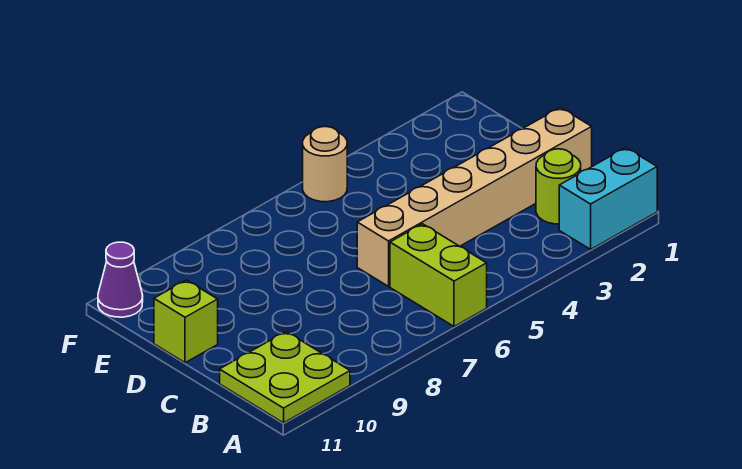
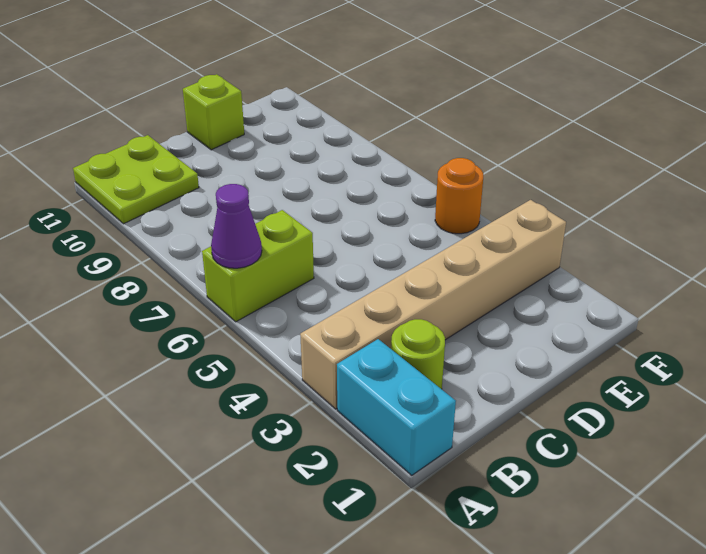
tan brick C1:C6 level 1 -> tan brick A3:F3 level 1
tan round brick F5 level 1 -> orange round brick F5 level 1
purple cone F11 level 1 -> purple cone A6 level 2

